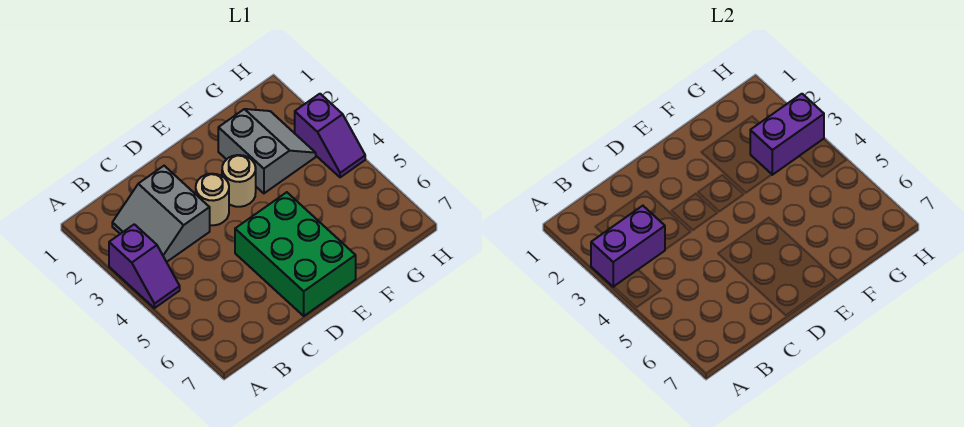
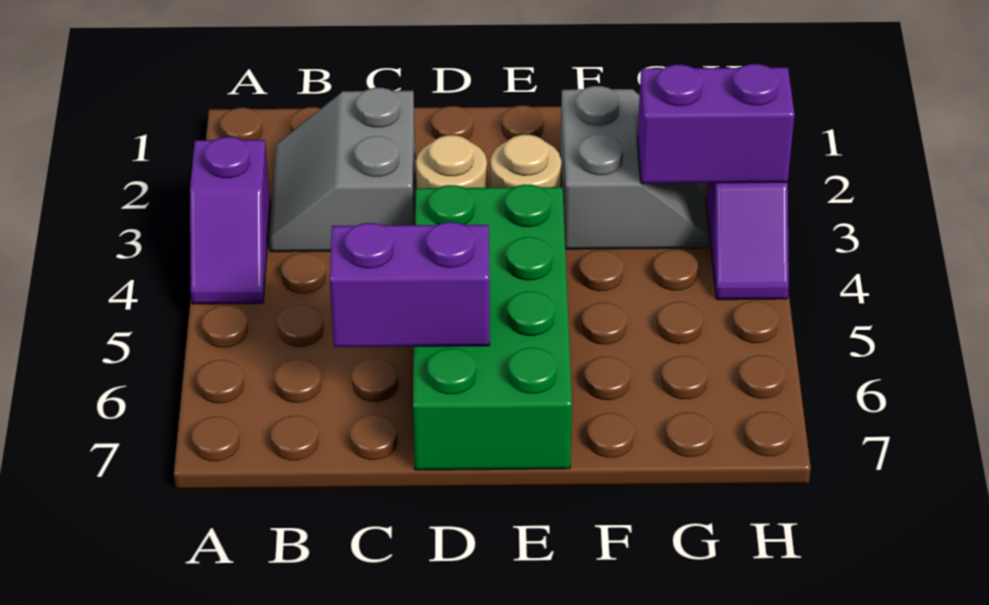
purple brick A3:B3 level 2 -> purple brick C6:D6 level 2
green brick D5:E7 level 1 -> green brick D4:E7 level 1

